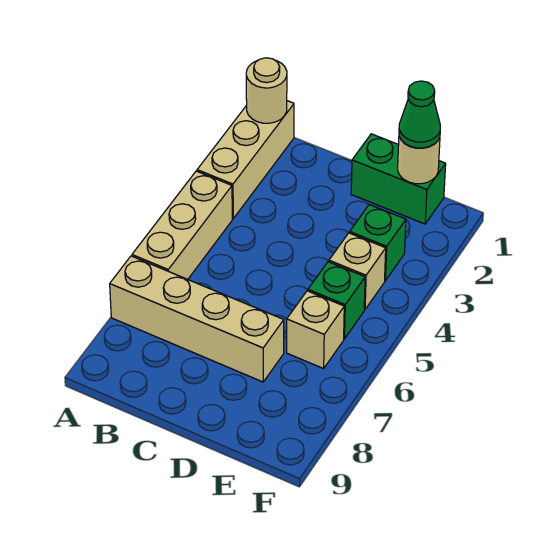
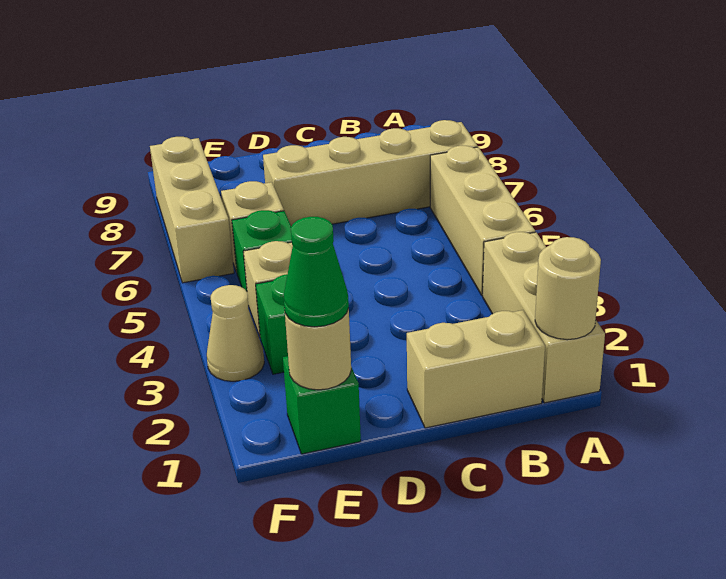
none -> tan brick B1:C1 level 1
green brick D1:E1 level 1 -> green brick E1 level 1
none -> tan cone F3 level 1
none -> tan brick F6:F8 level 1

